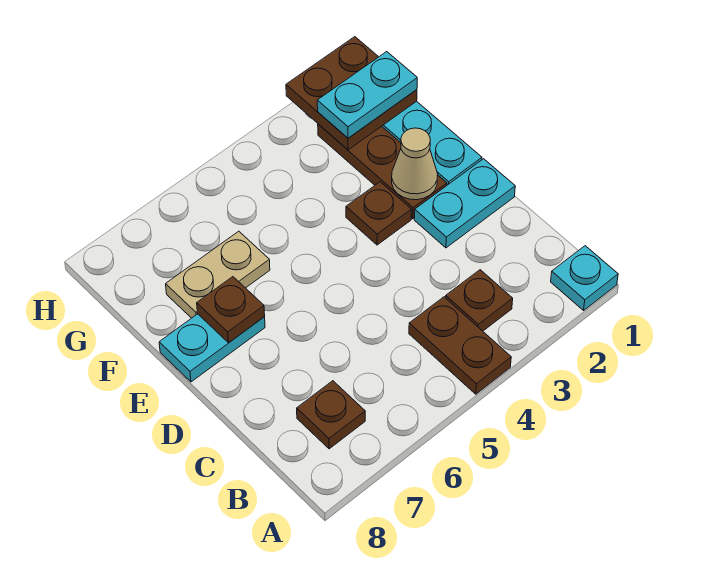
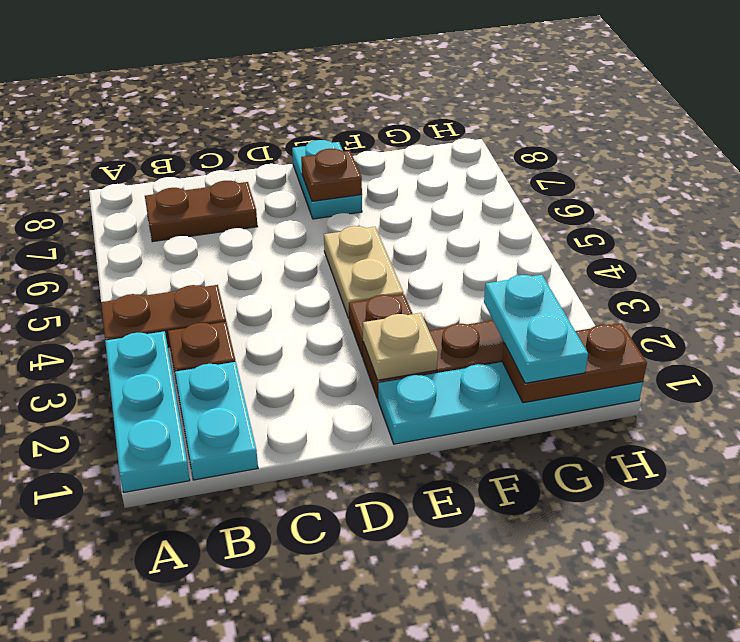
cyan plate A1 level 1 -> cyan plate A1:A3 level 1
brown plate B7 level 1 -> brown plate B7:C7 level 1
cyan plate D1:D2 level 1 -> cyan plate B1:B2 level 1
tan cone E2 level 2 -> tan plate E2 level 2
tan plate F6:F7 level 1 -> tan plate E4:E5 level 1
brown plate G1:H2 level 2 -> brown plate G1:H1 level 2

